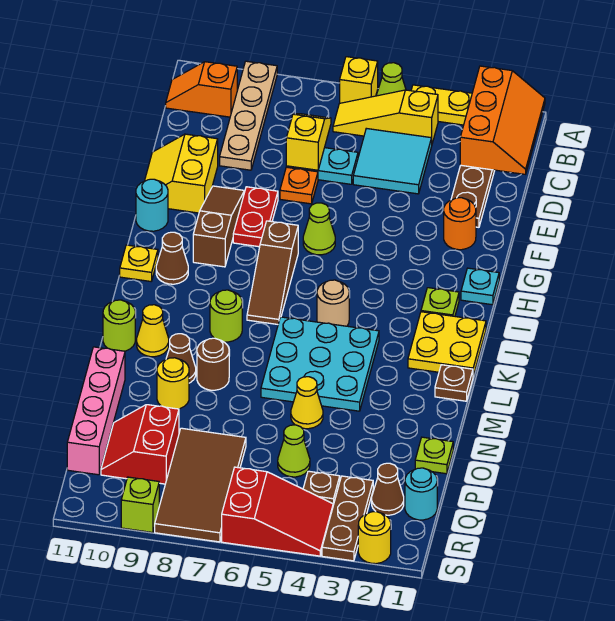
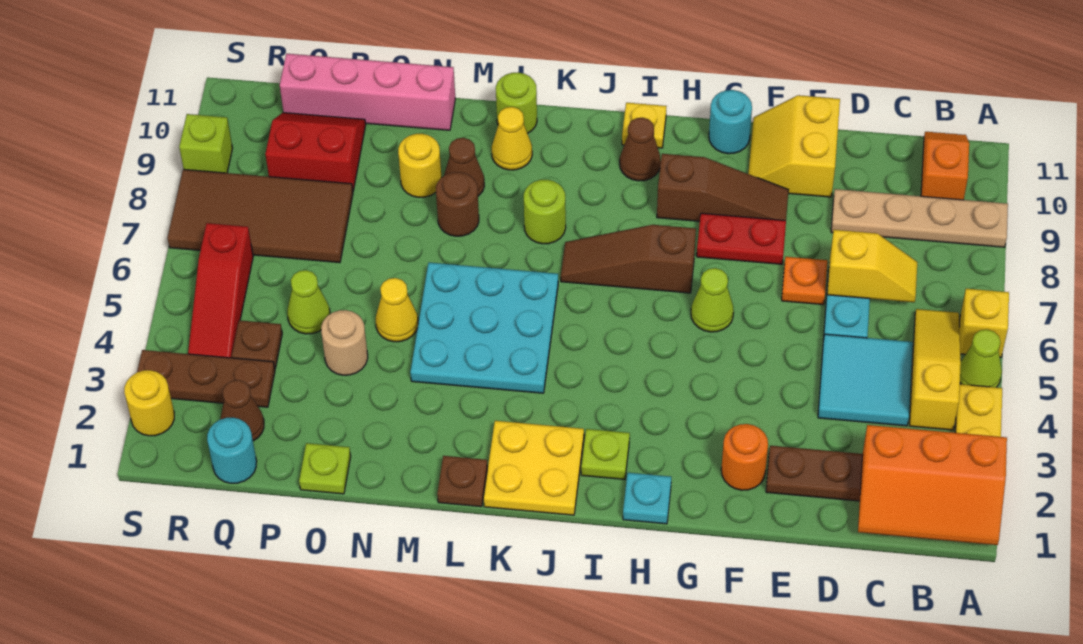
yellow slope E10:F11 level 1 top 10 -> yellow slope E10:F11 level 1 top E
tan round brick J5 level 1 -> tan round brick O4 level 1
red slope R4:S6 level 1 top 6 -> red slope R4:R6 level 1 top 6

